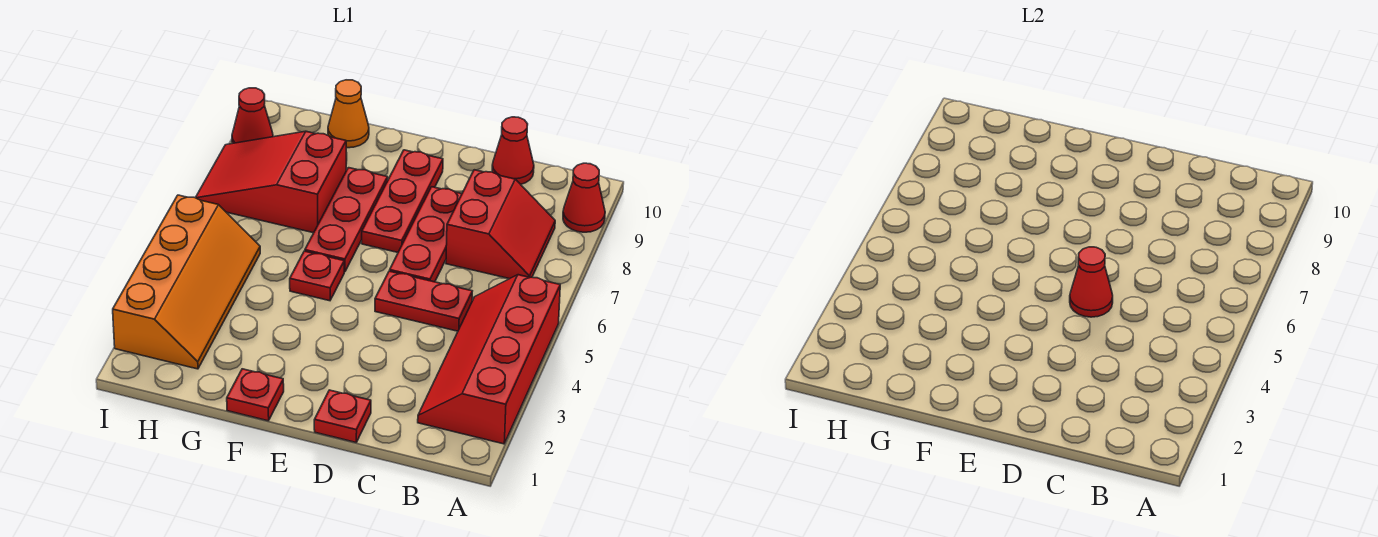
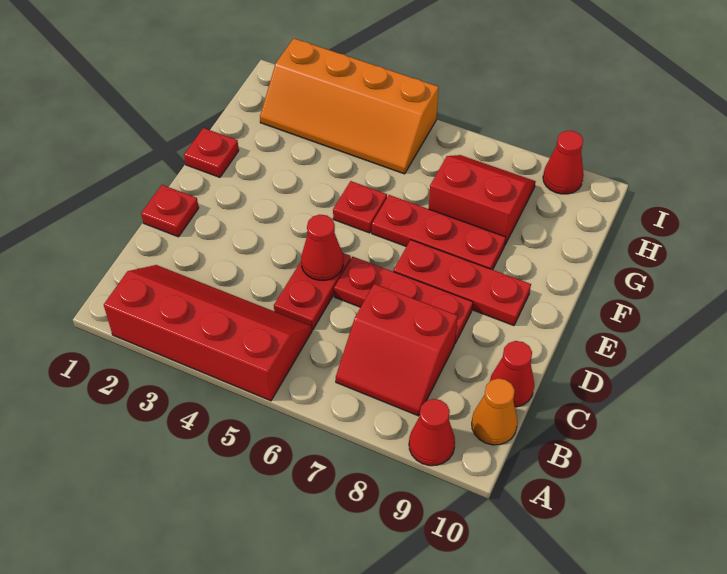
red slope G7:I8 level 1 top G -> red slope G7:H8 level 1 top G
orange cone G10 level 1 -> orange cone B10 level 1

